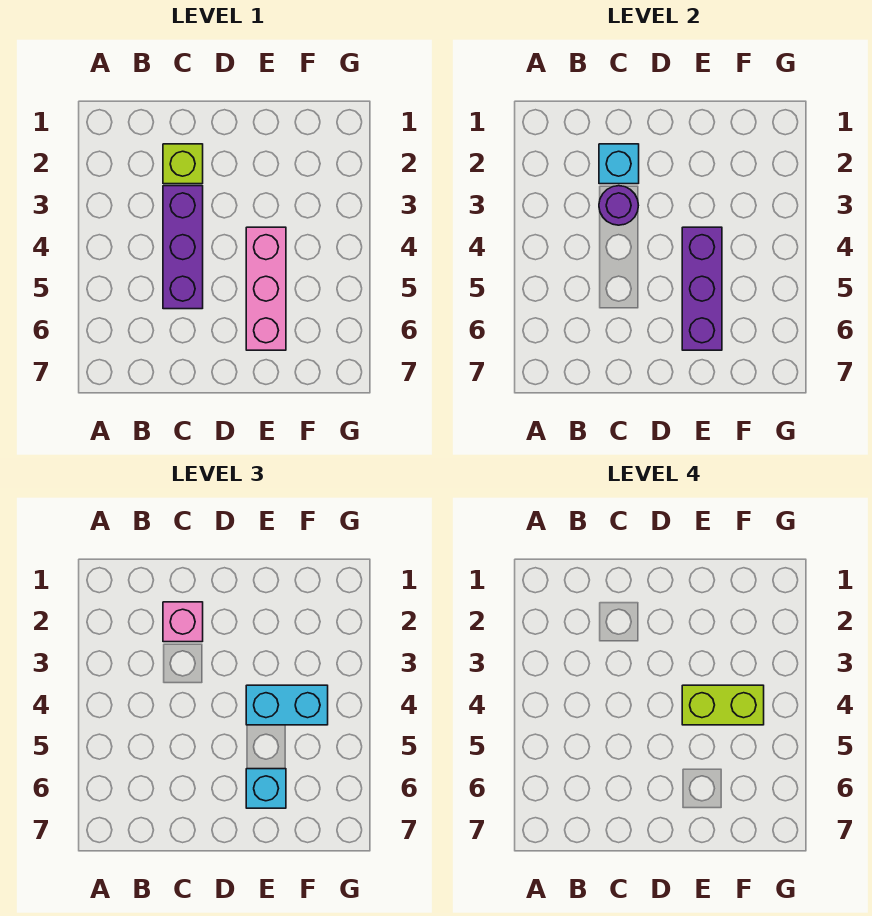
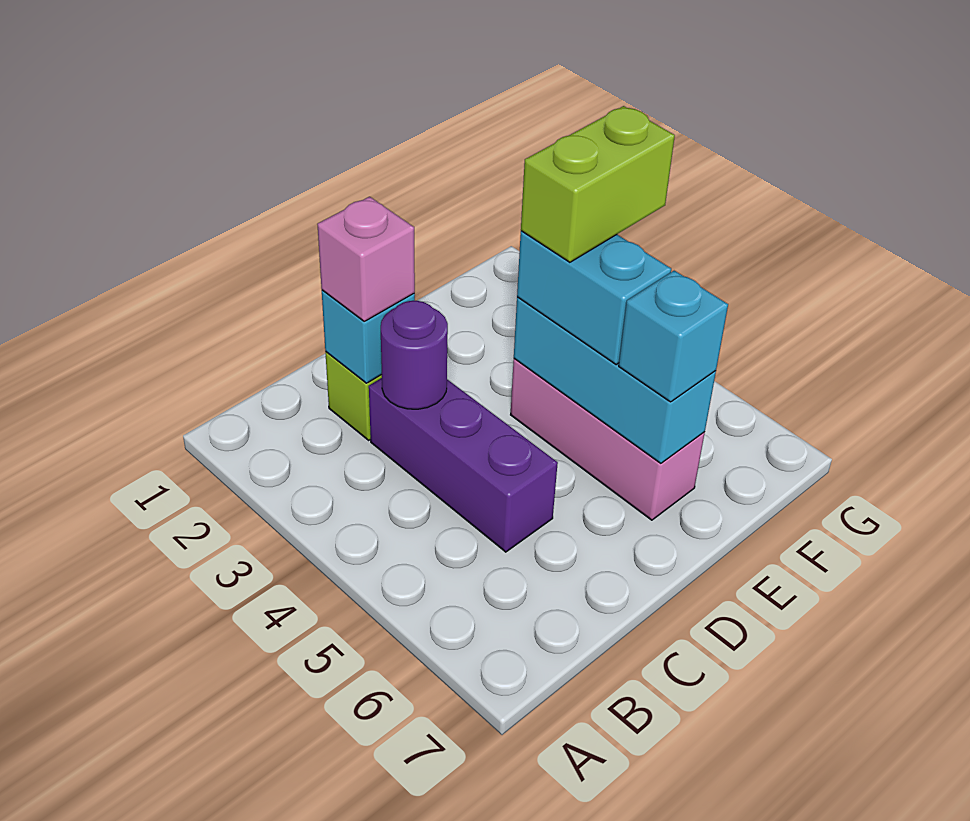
purple brick E4:E6 level 2 -> cyan brick E4:E6 level 2
cyan brick E4:F4 level 3 -> cyan brick E4:E5 level 3

